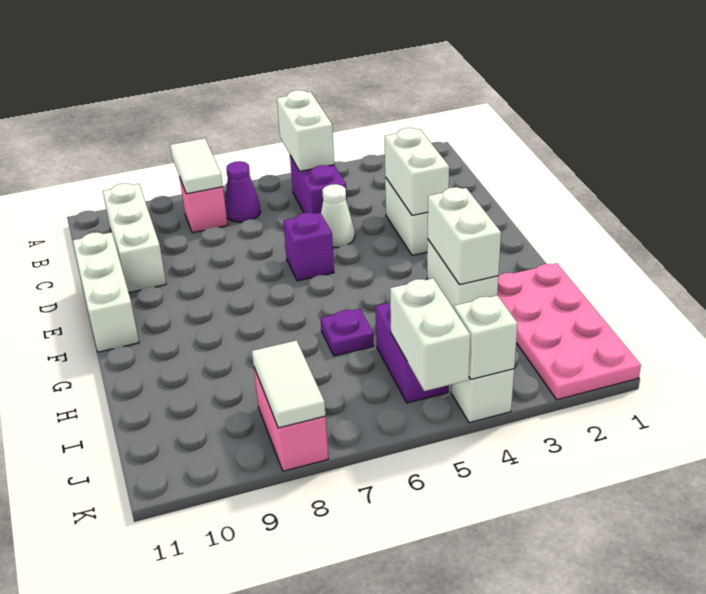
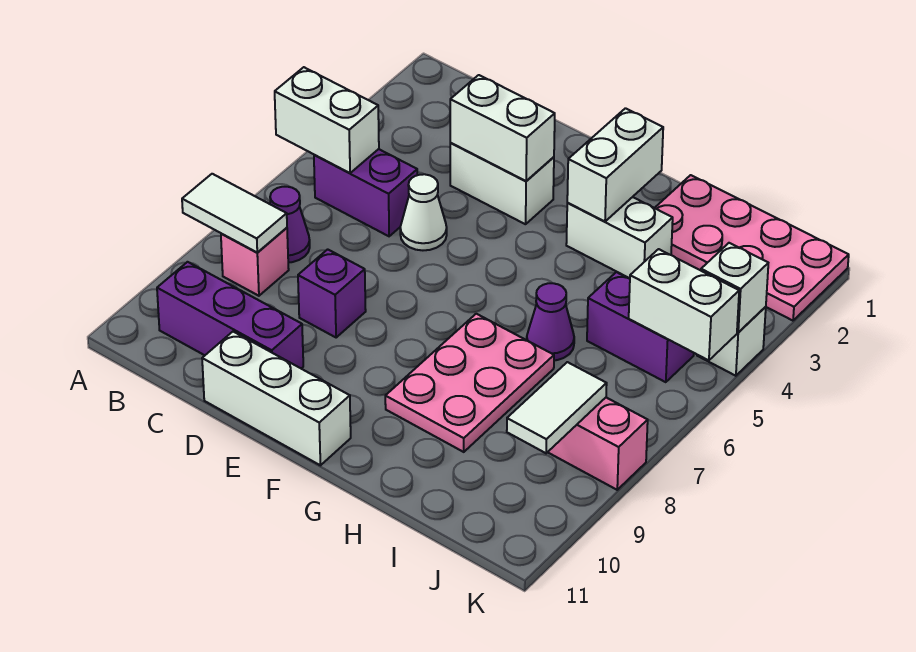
white brick B10:D10 level 1 -> purple brick B10:D10 level 1
purple brick E6 level 1 -> purple brick D8 level 1
white brick G3:H3 level 2 -> white brick G2:G3 level 2
none -> pink plate G7:H9 level 1
purple plate H6 level 1 -> purple cone H6 level 1
white tile J8:K8 level 2 -> white tile J8:J9 level 2

